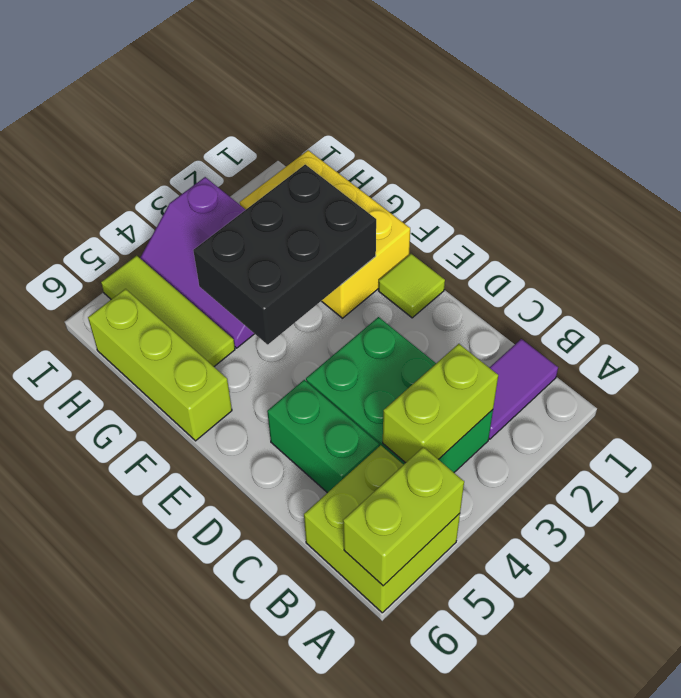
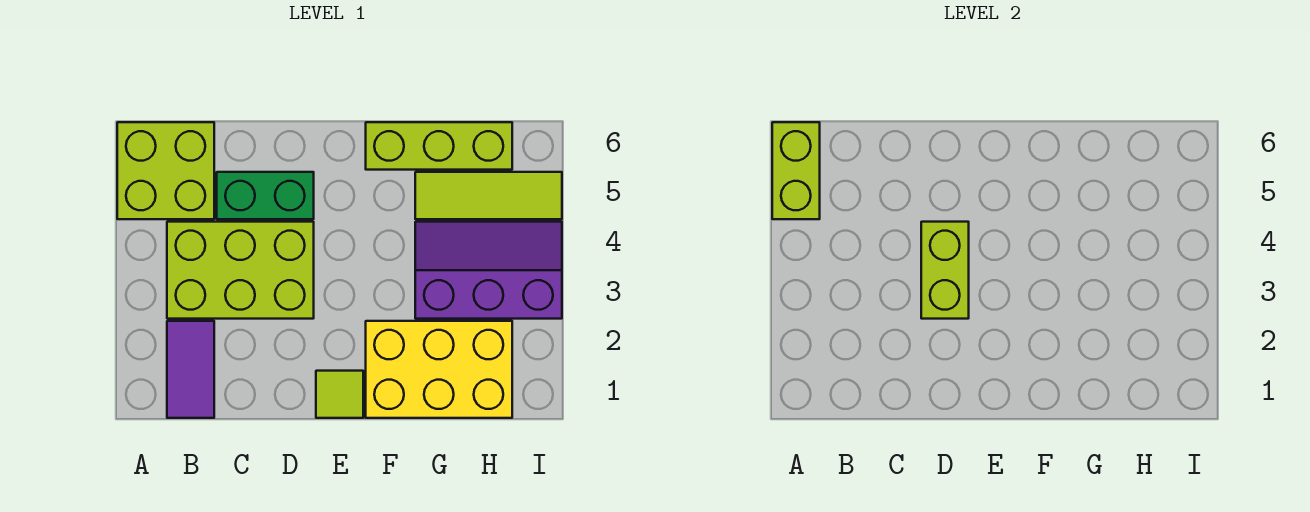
green brick B3:D4 level 1 -> lime brick B3:D4 level 1
lime brick B3:B4 level 2 -> lime brick D3:D4 level 2
black brick F2:G4 level 2 -> none

